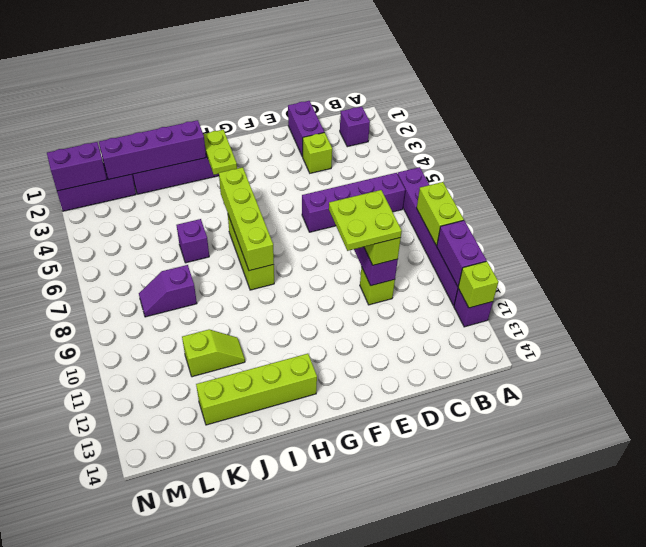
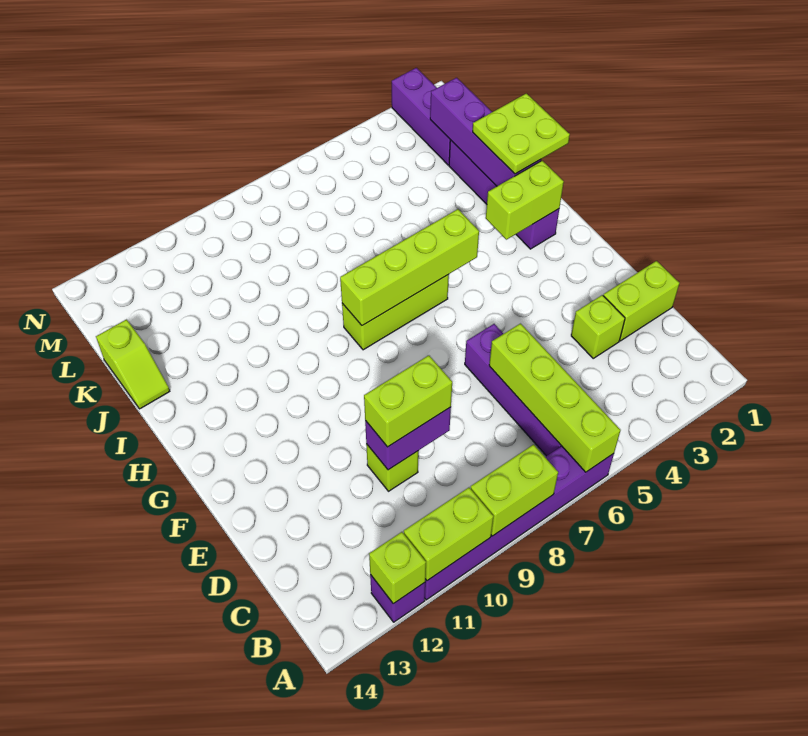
purple brick A10:A11 level 2 -> lime brick A10:A11 level 2
purple brick B2 level 1 -> none
purple brick D1:D2 level 1 -> lime brick D1:D2 level 1
lime plate D9:E10 level 4 -> lime plate I1:J2 level 3
lime plate H2:H3 level 2 -> lime brick H2:H3 level 2
lime brick H13:K13 level 1 -> lime brick A6:D6 level 2
purple brick J6 level 1 -> none
lime slope J11:K11 level 1 top K -> lime slope J14:K14 level 1 top K
purple slope K8:L8 level 1 top K -> none
purple brick M2:N2 level 2 -> none

